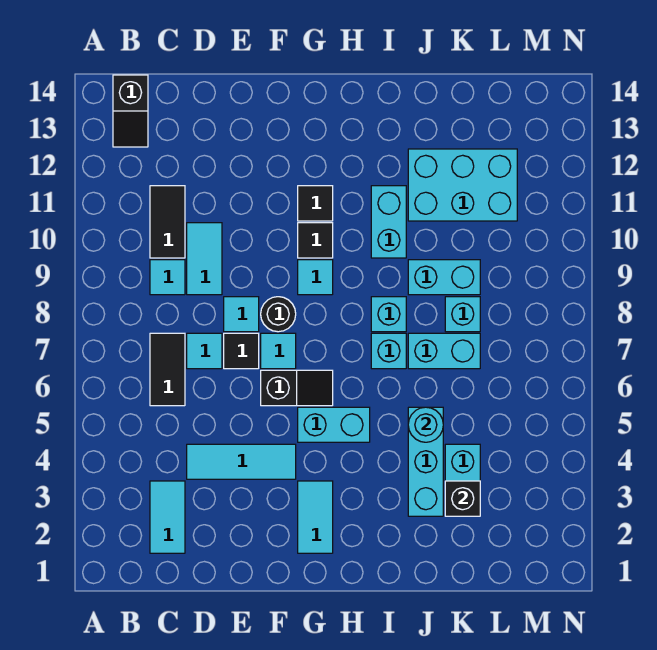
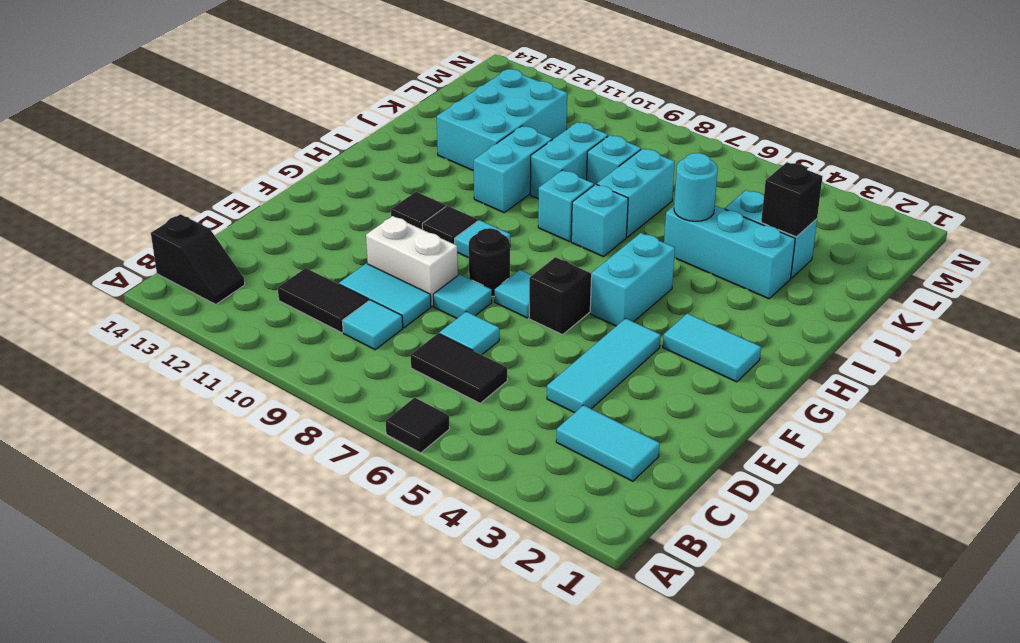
black tile E7 level 1 -> black tile A6 level 1
none -> white brick E9:E10 level 1
cyan brick I10:I11 level 1 -> cyan brick I10:J10 level 1

